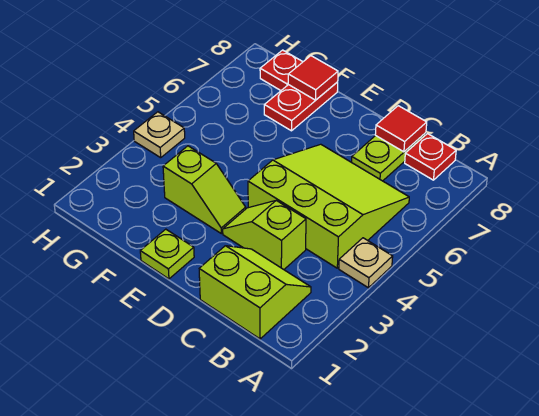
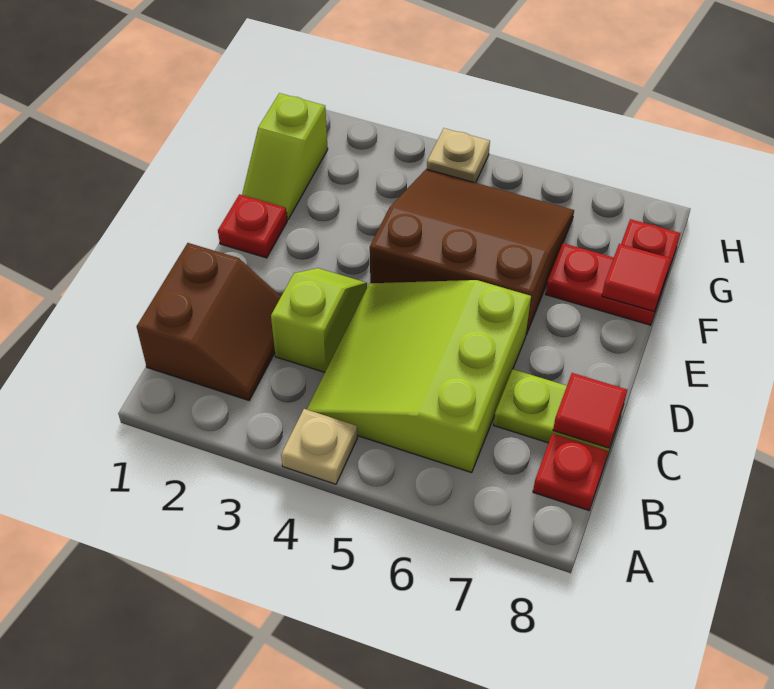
lime slope B1:C2 level 1 top 1 -> brown slope B1:C2 level 1 top 1
lime slope B4:D6 level 1 top 4 -> lime slope B4:D6 level 1 top 6
lime plate E1 level 1 -> red plate E1 level 1
lime slope E3:F3 level 1 top F -> lime slope F1:G1 level 1 top G
none -> brown slope E4:G6 level 1 top E

